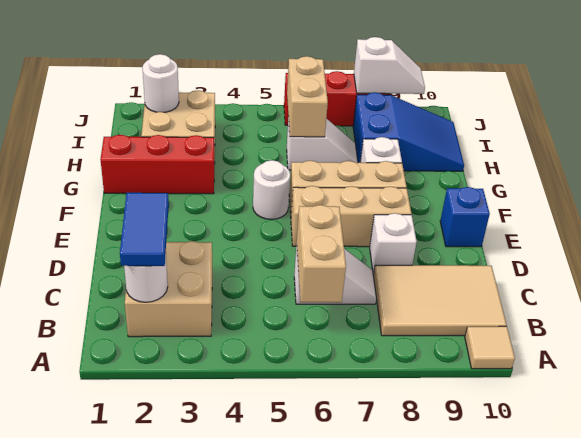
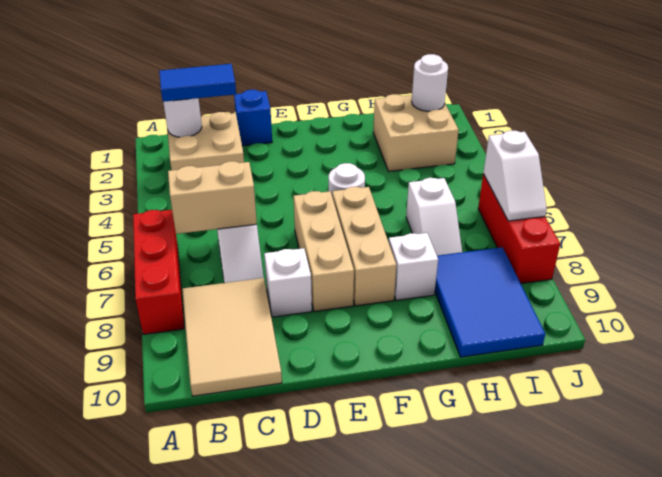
tan tile A10 level 1 -> none
blue brick E10 level 1 -> blue brick D1 level 1
red brick G1:G3 level 1 -> red brick A6:A8 level 1
tan brick H6:I6 level 2 -> none
blue slope H8:I10 level 1 top 8 -> blue tile H8:I10 level 1
white slope J8:J9 level 2 top 8 -> white slope J6:J7 level 2 top 6

